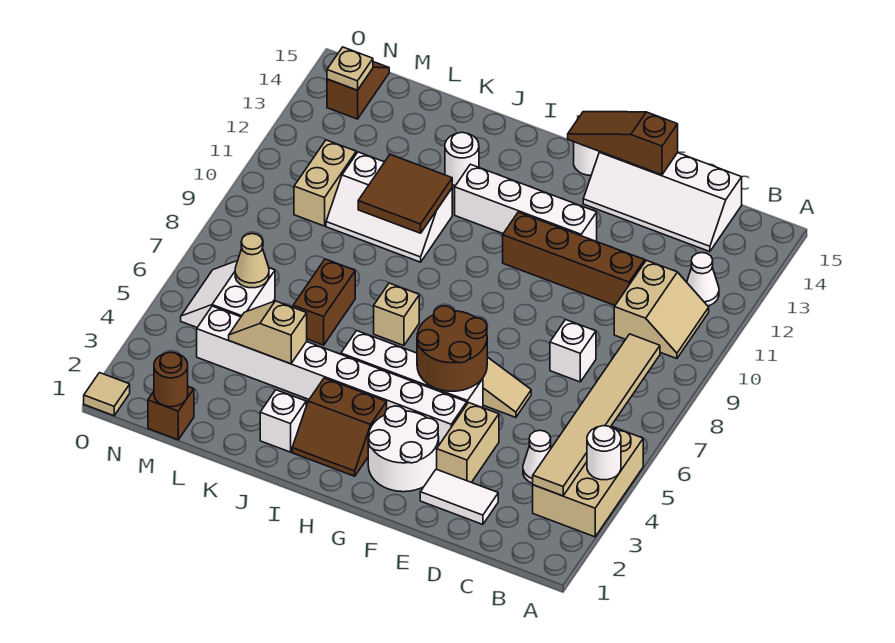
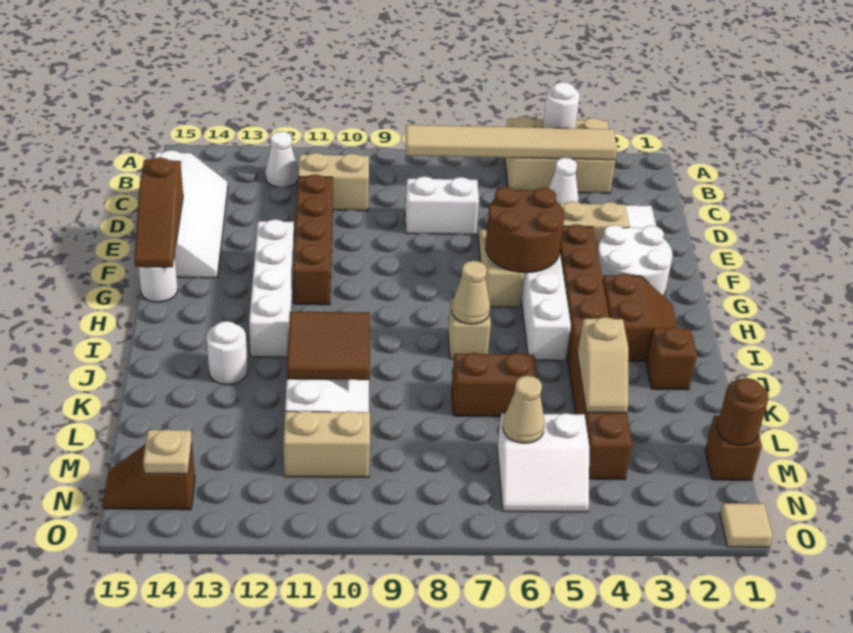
white brick D8 level 1 -> white brick D7:D8 level 1
white brick F4:M4 level 1 -> brown brick F4:M4 level 1
none -> tan cone I7 level 2
white brick J2 level 1 -> brown brick J2 level 1

